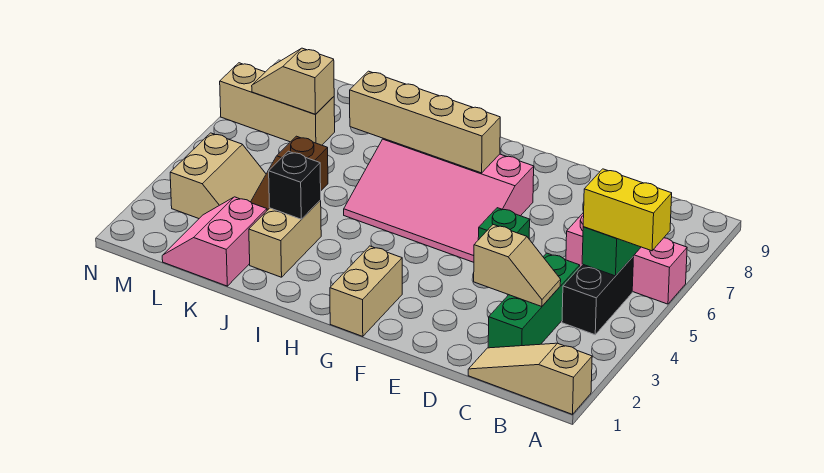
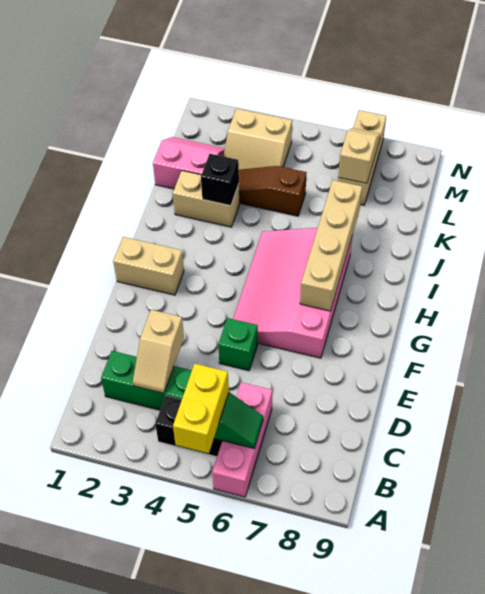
tan slope A1:C1 level 1 top A -> none

